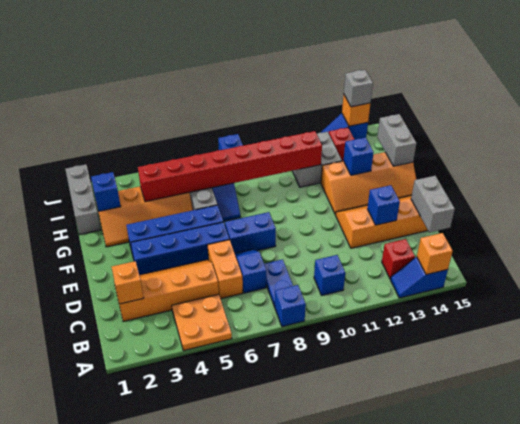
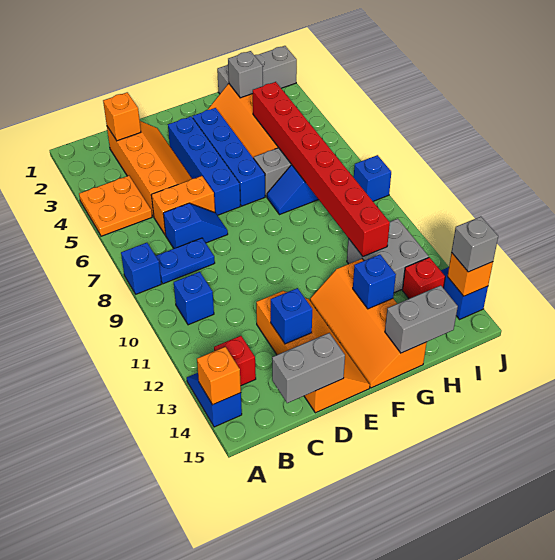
blue brick E7:E8 level 1 -> none
blue brick H2 level 2 -> grey brick H2 level 2

